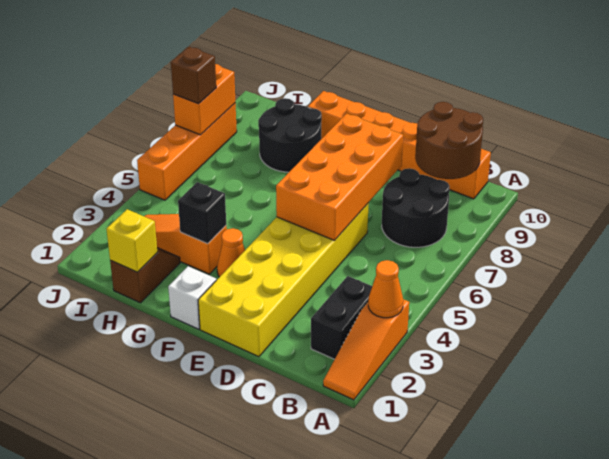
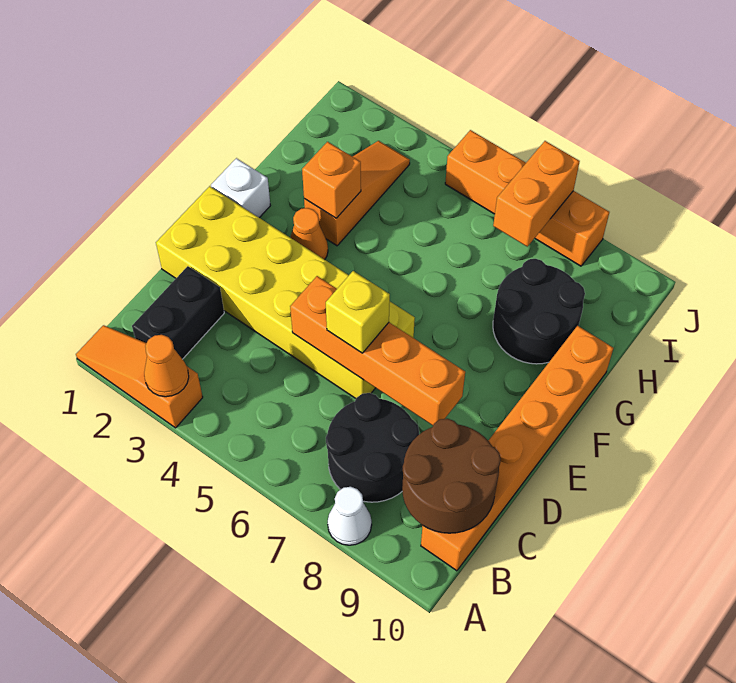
none -> white cone A8 level 1
black brick B2:B3 level 1 -> black brick B2:C2 level 1
orange brick D5:E8 level 2 -> orange brick D5:D8 level 2
black brick G3 level 2 -> orange brick G3 level 2
brown slope H1:H2 level 1 top 1 -> none
yellow brick H1 level 2 -> yellow brick D6 level 3
orange brick J7:J8 level 2 -> orange brick I7:J7 level 2
brown brick J7 level 3 -> none

